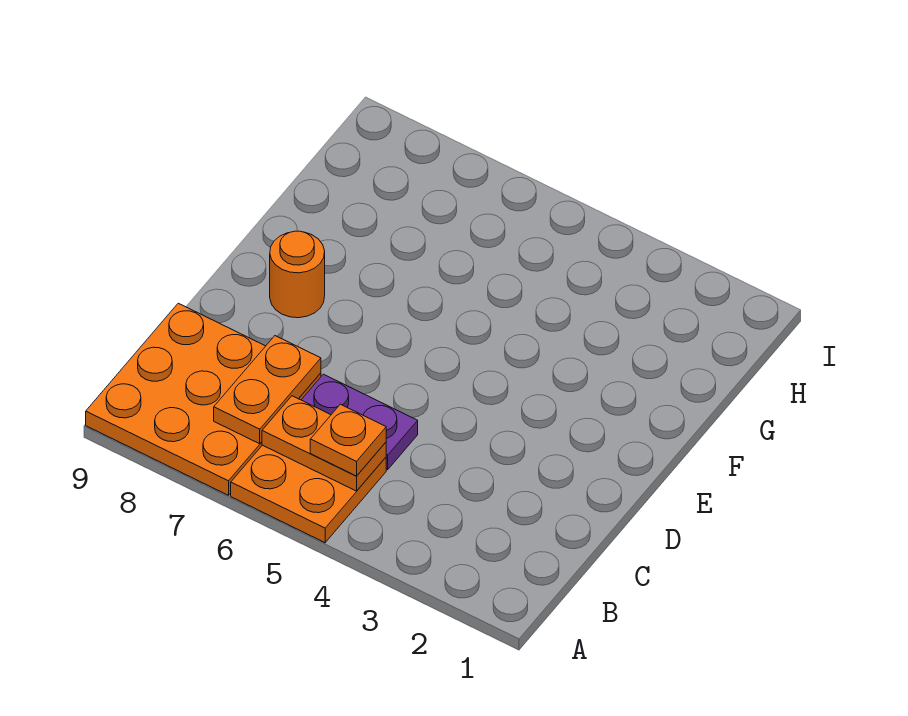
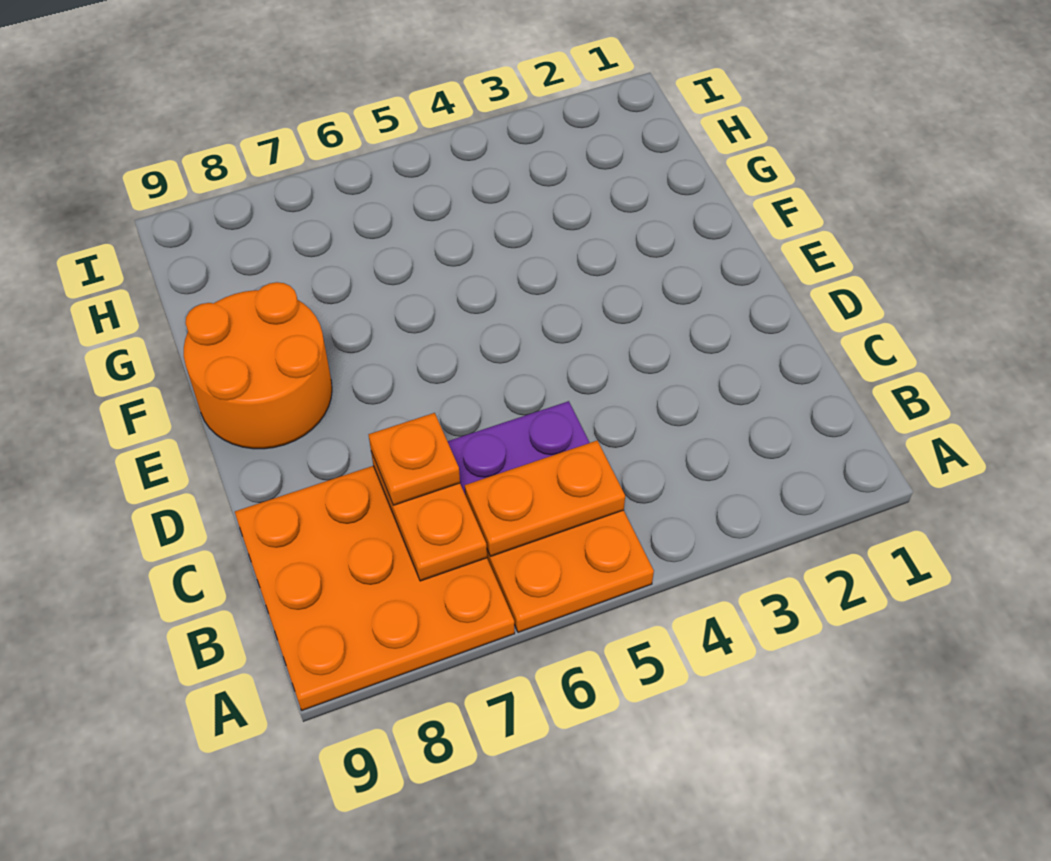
orange plate B5 level 3 -> orange plate C7 level 3
orange round brick E8 level 1 -> orange round brick E8:F9 level 1

